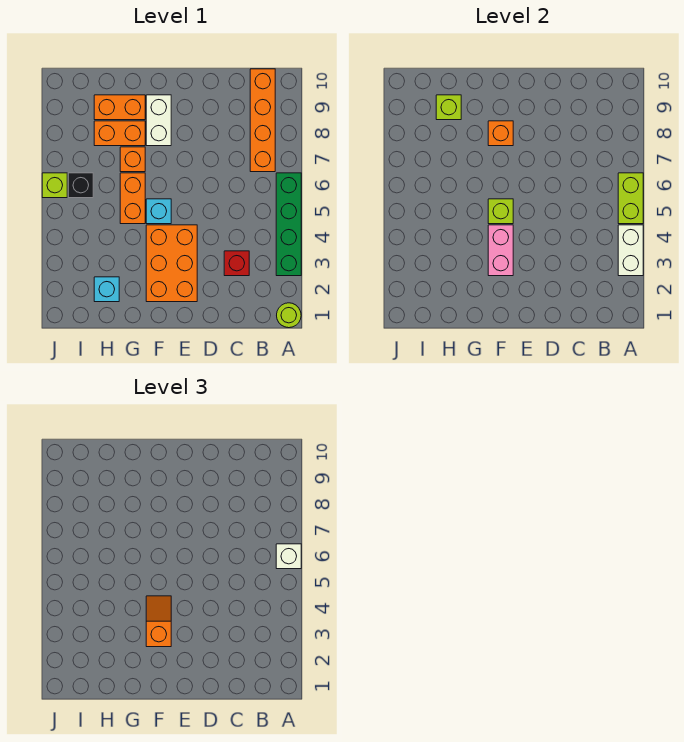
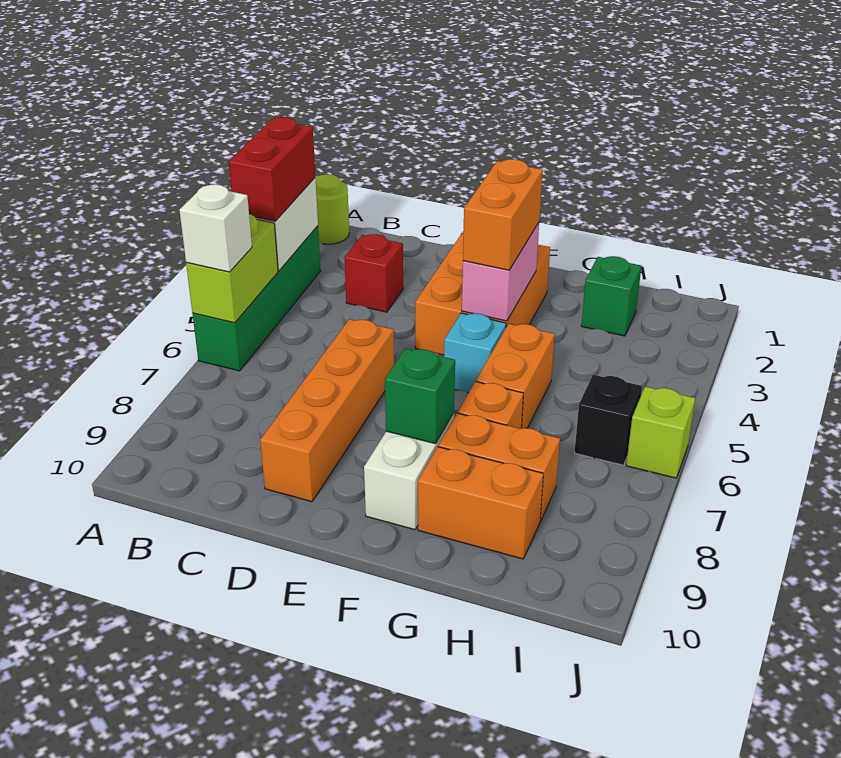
none -> red brick A3:A4 level 3
orange brick B7:B10 level 1 -> orange brick D6:D9 level 1
orange slope F3:F4 level 3 top 3 -> orange brick F3:F4 level 3
lime brick F5 level 2 -> none
orange brick F8 level 2 -> green brick F8 level 2
cyan brick H2 level 1 -> green brick H2 level 1
lime brick H9 level 2 -> none

